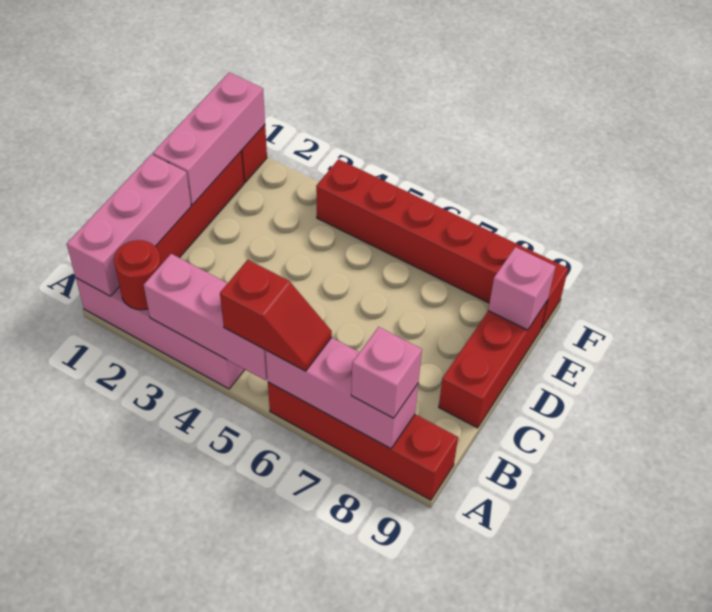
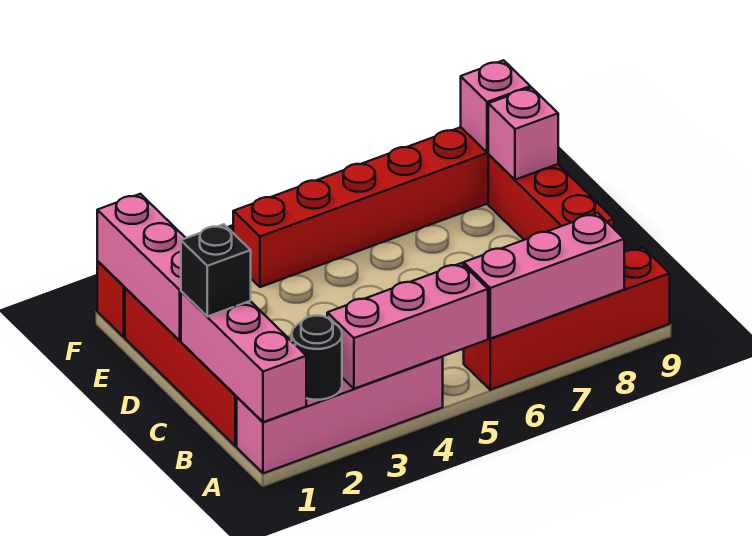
red round brick A2 level 2 -> black round brick A2 level 2
red slope A5:A6 level 3 top 5 -> none
pink brick A8 level 3 -> pink brick F9 level 2
none -> black brick C1 level 3

